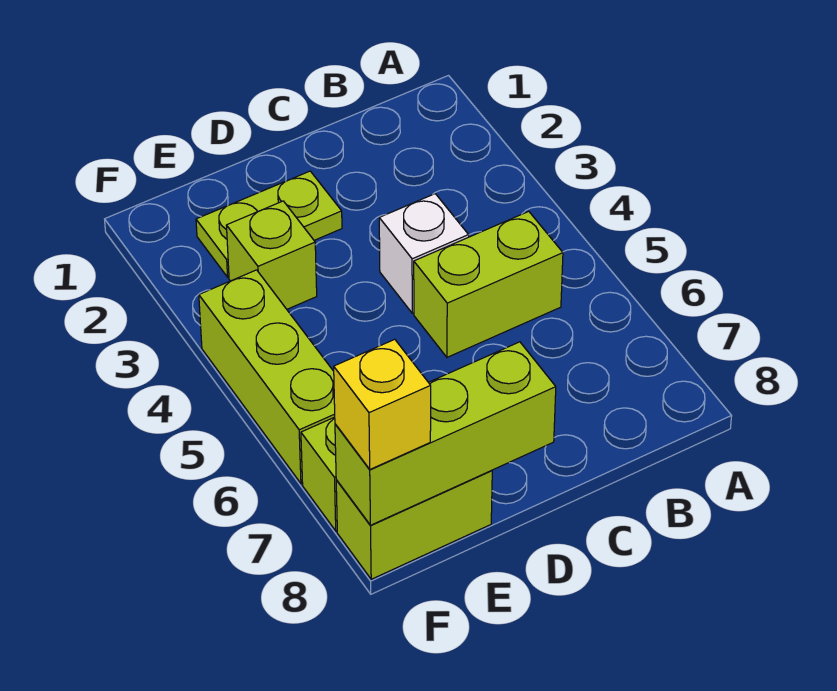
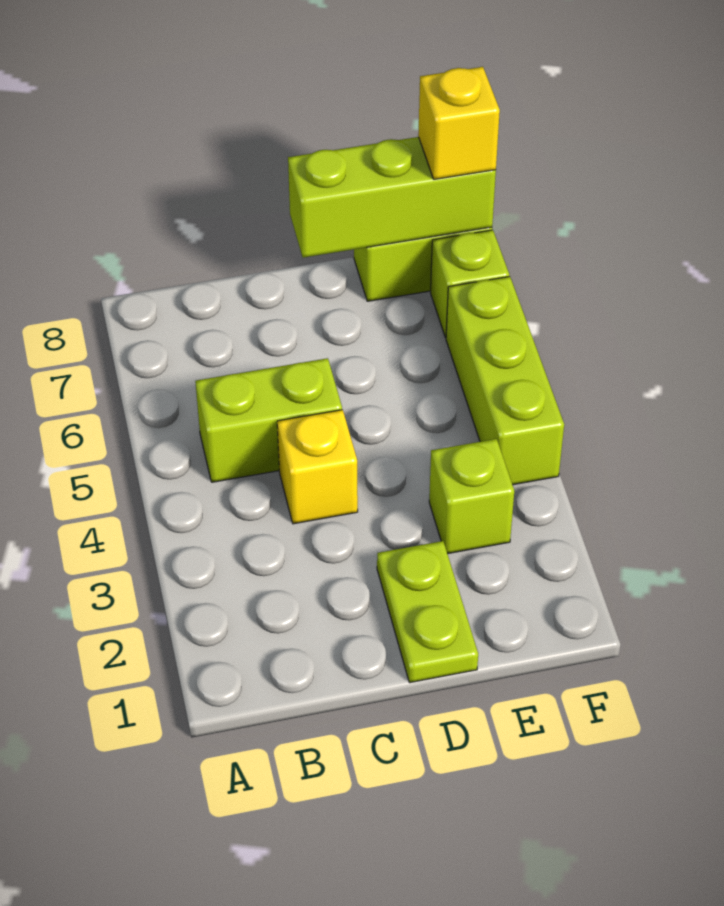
white brick C4 level 1 -> yellow brick C4 level 1
lime plate D2:E2 level 1 -> lime plate D1:D2 level 1

